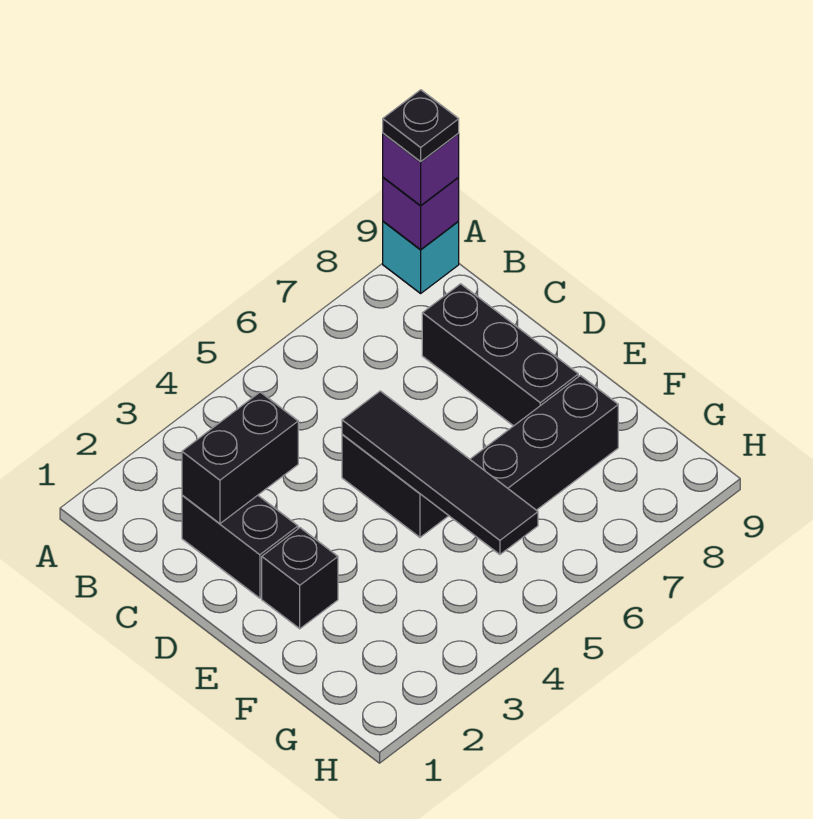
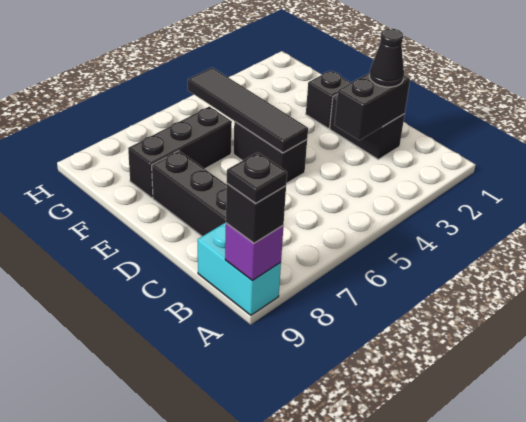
cyan brick A9 level 1 -> cyan brick A9:B9 level 1
purple brick A9 level 3 -> black brick A9 level 3
none -> black cone C2 level 3

